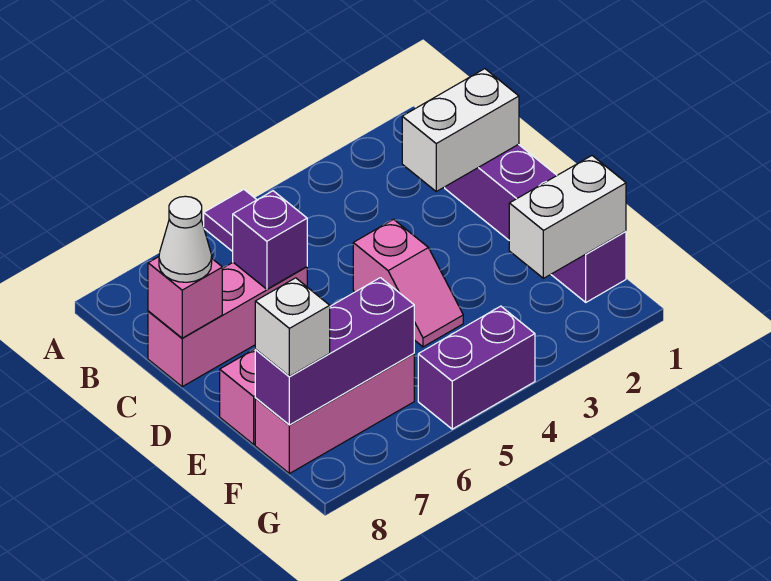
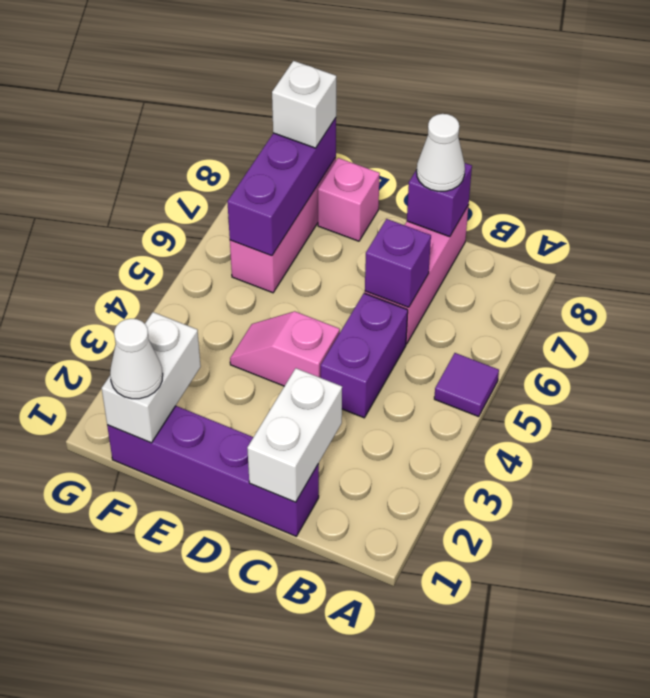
pink brick C8 level 2 -> purple brick C8 level 2
none -> white cone F1 level 3
purple brick G4:G5 level 1 -> purple brick C4:C5 level 1

